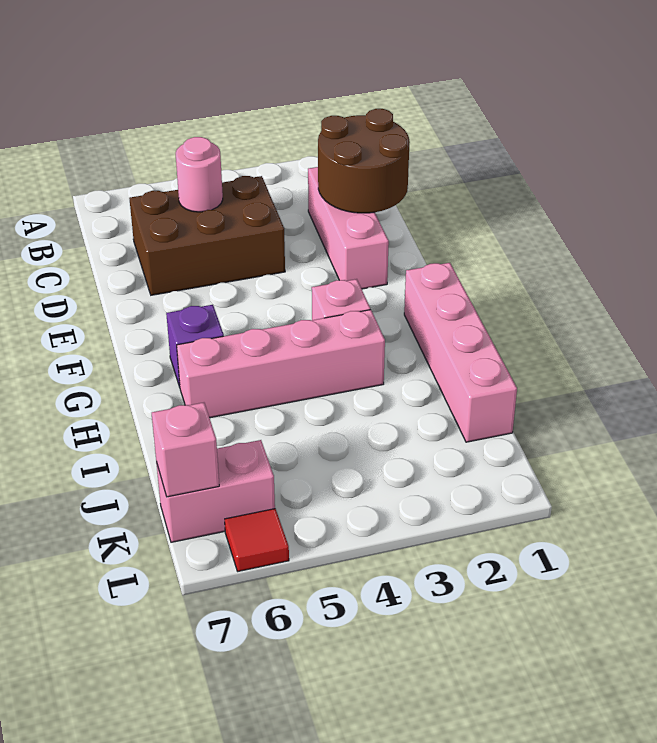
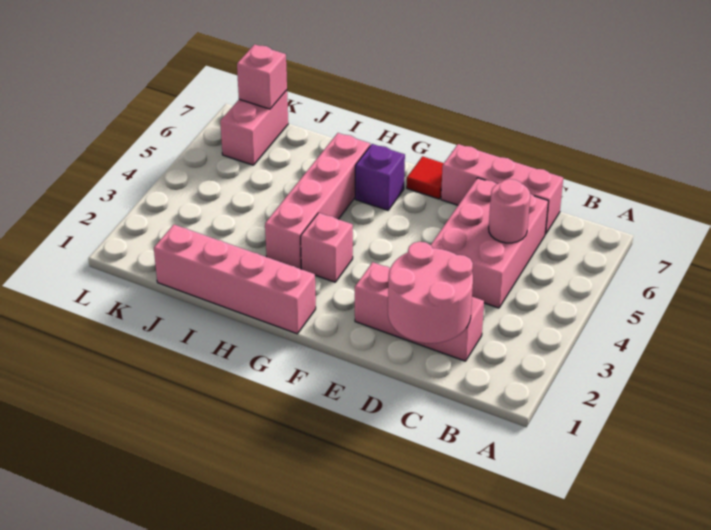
brown round brick C1:D2 level 2 -> pink round brick C1:D2 level 2
brown brick C4:D6 level 1 -> pink brick C4:D6 level 1
none -> pink brick C7:E7 level 1
red tile L6 level 1 -> red tile F7 level 1

